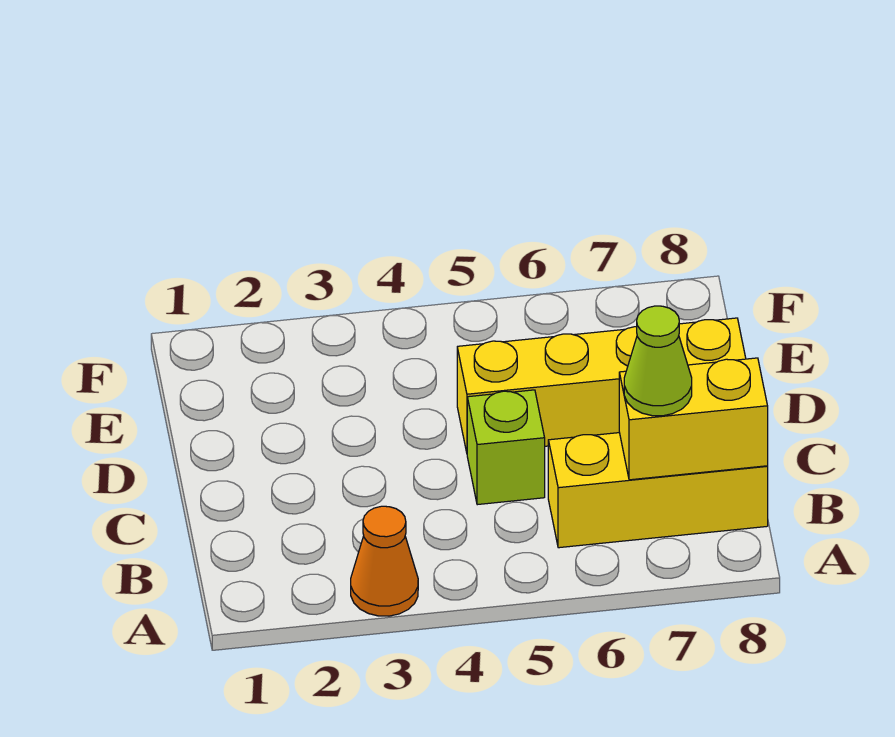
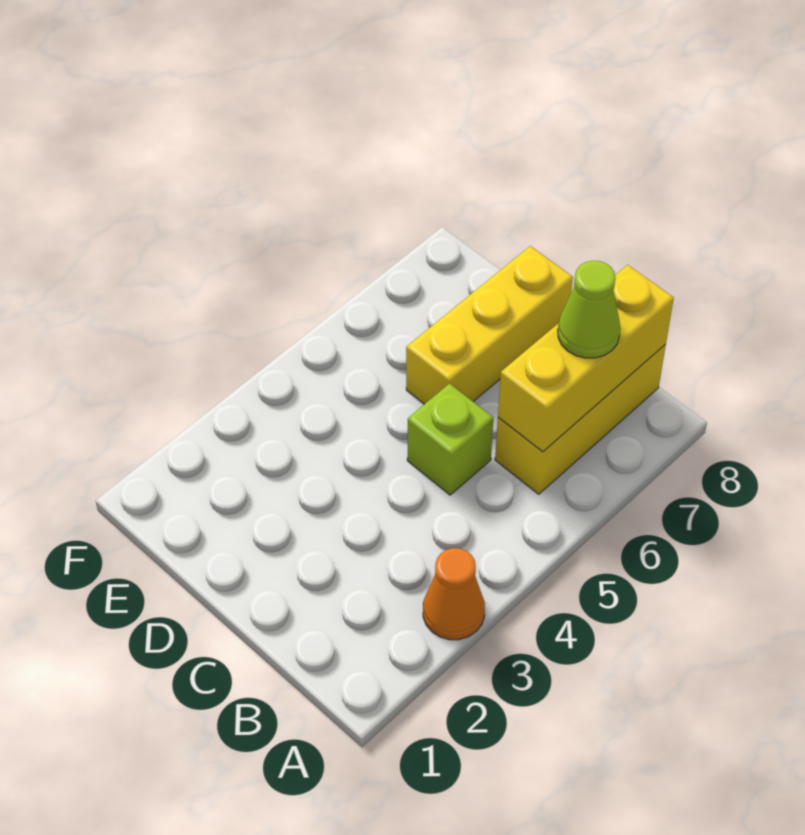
yellow brick B7:B8 level 2 -> yellow brick B6:B8 level 2
yellow brick D5:D8 level 1 -> yellow brick D6:D8 level 1

